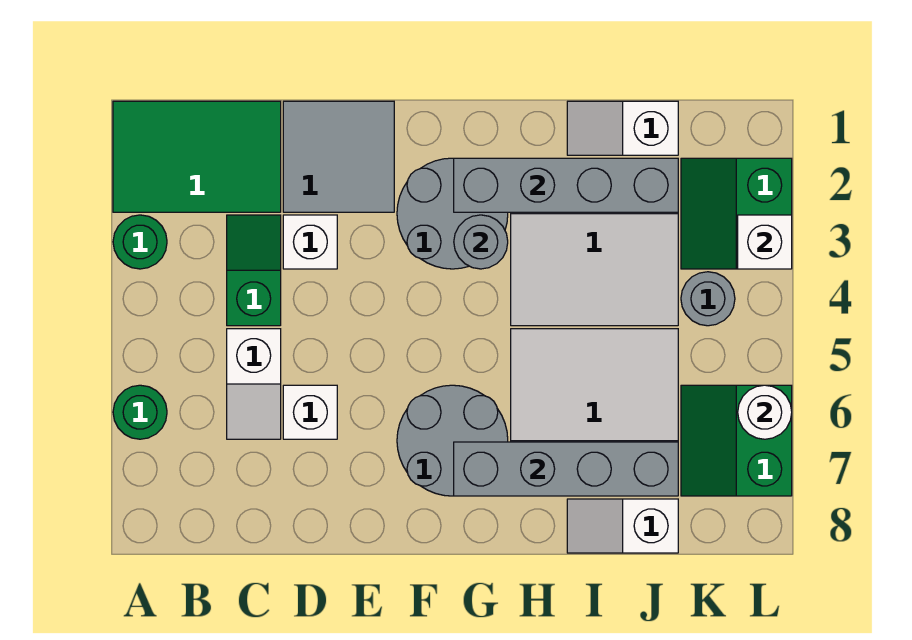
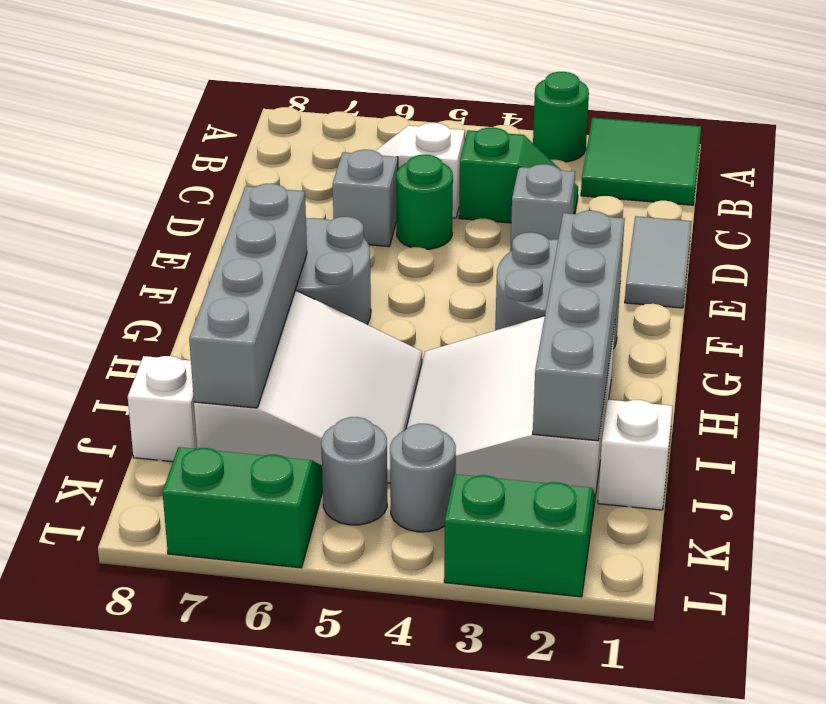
green tile A1:C2 level 1 -> green tile A1:B2 level 1
green round brick A6 level 1 -> green round brick D5 level 1
grey tile D1:E2 level 1 -> grey tile D1:E1 level 1
white brick D3 level 1 -> grey brick D3 level 1
white brick D6 level 1 -> grey brick D6 level 1
grey round brick G3 level 2 -> grey round brick K5 level 1
white brick L3 level 2 -> none
white round brick L6 level 2 -> none

